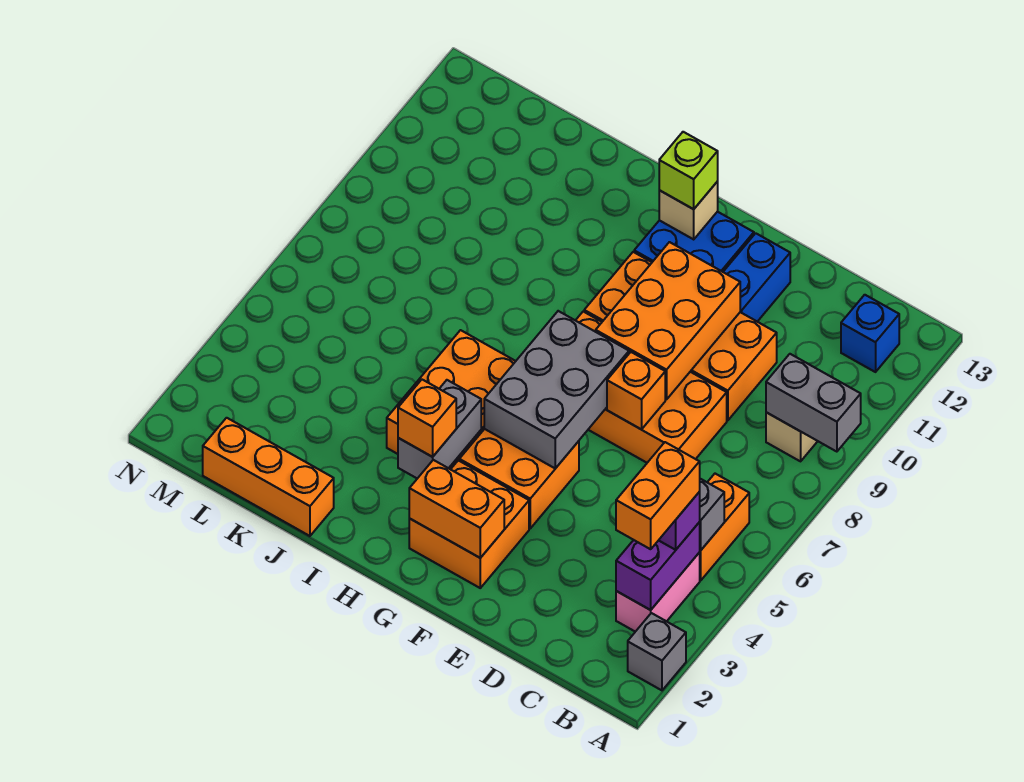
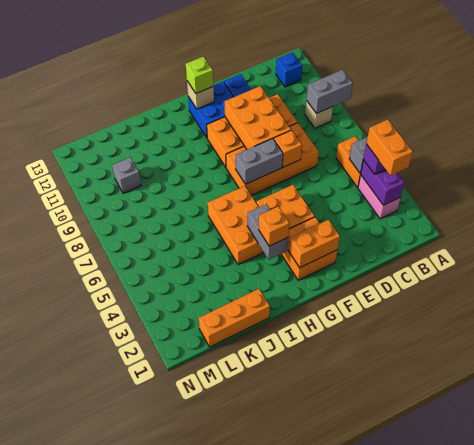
grey brick A2 level 1 -> grey brick L10 level 1
grey brick F5:G7 level 2 -> grey brick F7:G7 level 2

